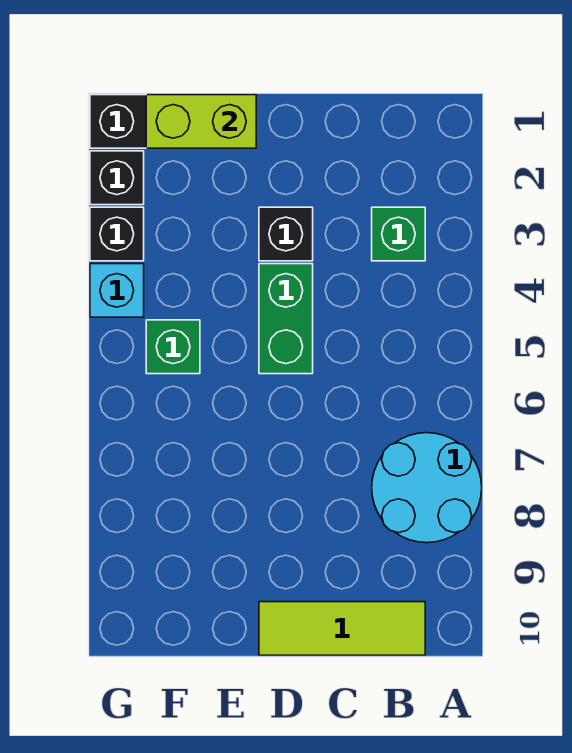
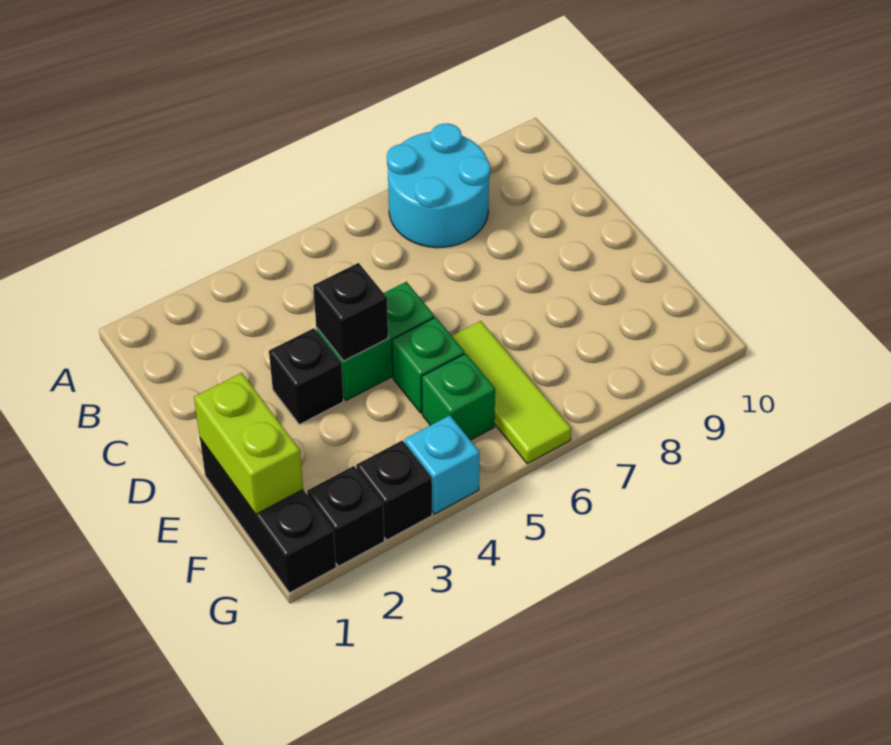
green brick B3 level 1 -> green brick E5 level 1
lime tile B10:D10 level 1 -> lime tile E6:G6 level 1
none -> black brick D4 level 2

